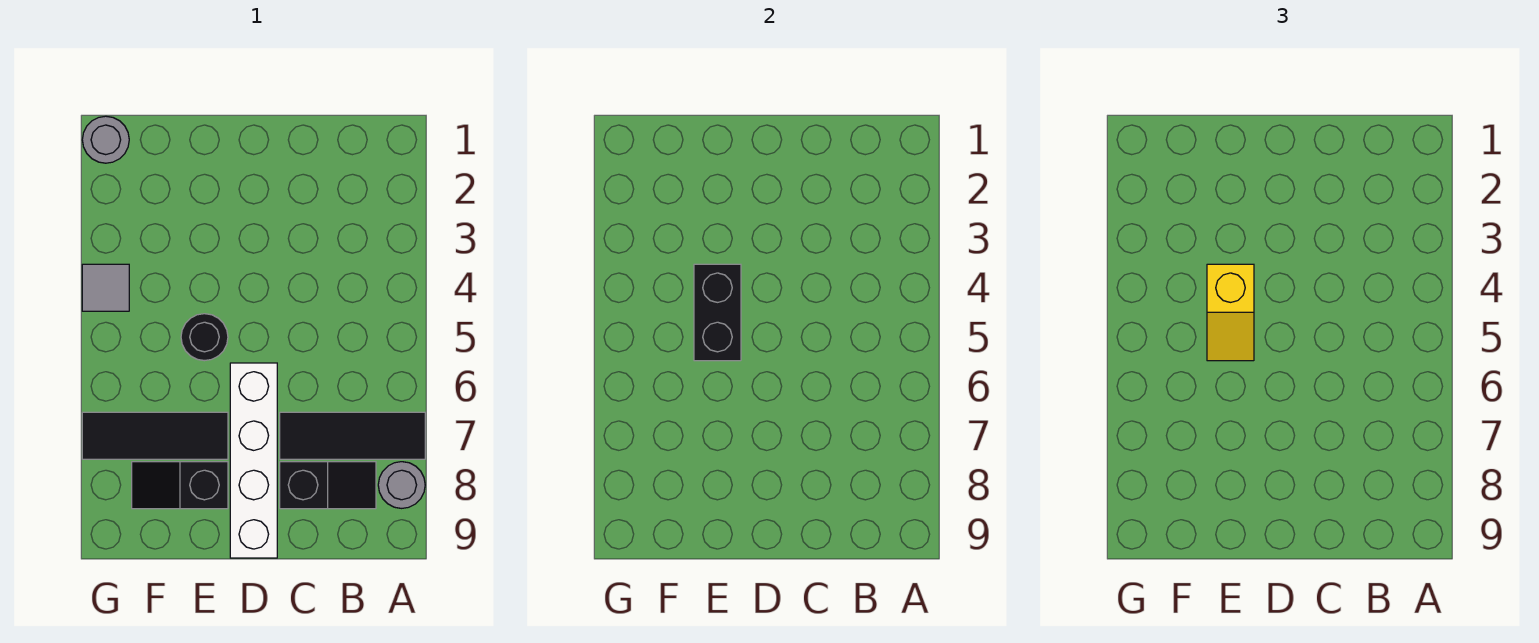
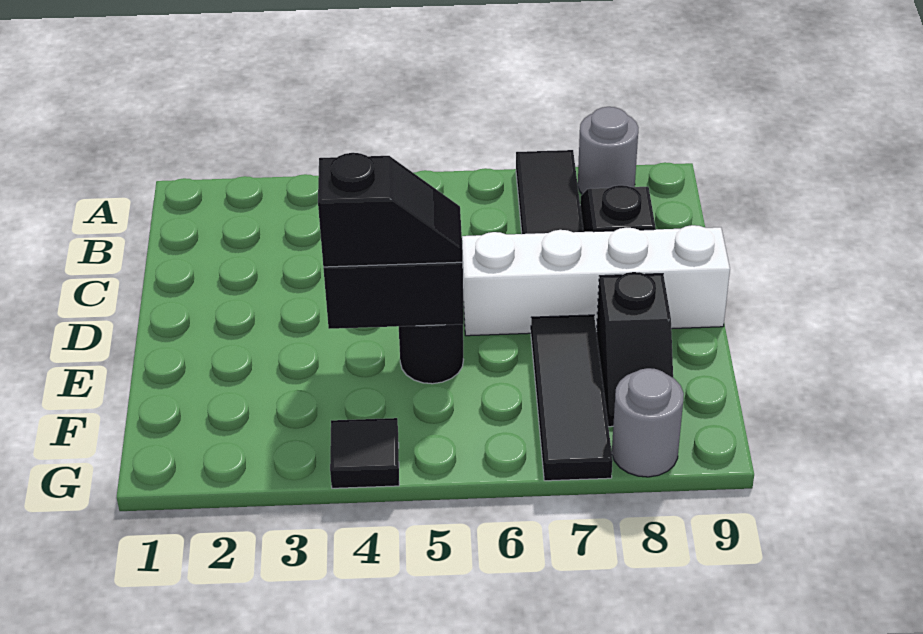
yellow slope E4:E5 level 3 top 4 -> black slope E4:E5 level 3 top 4
grey round brick G1 level 1 -> grey round brick G8 level 1
grey tile G4 level 1 -> black tile G4 level 1

